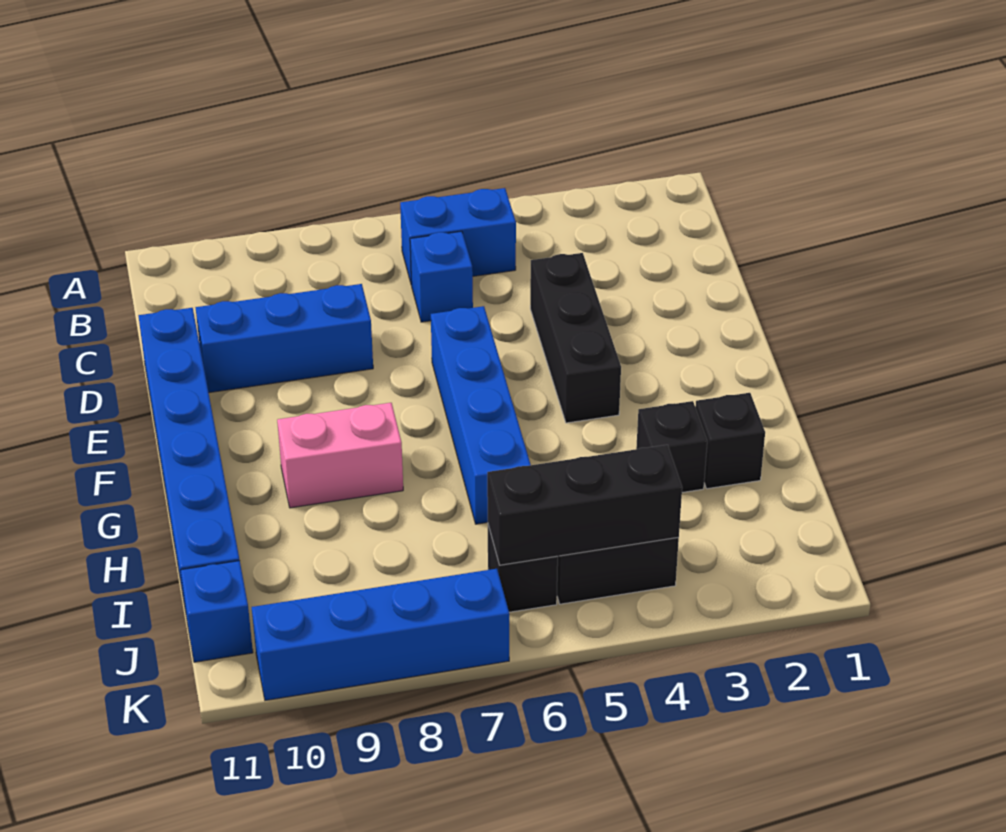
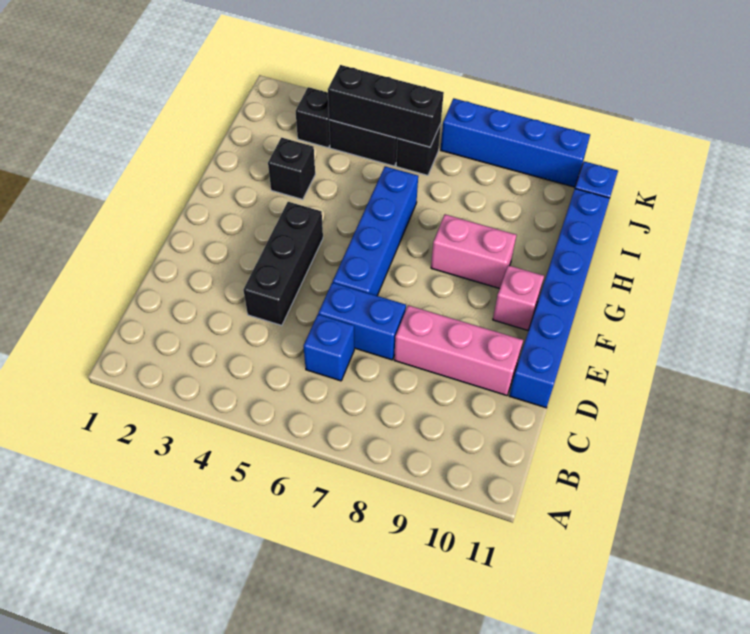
blue brick B5:B6 level 1 -> blue brick D6:D7 level 1
blue brick D8:D10 level 1 -> pink brick D8:D10 level 1
none -> pink brick F10 level 1
black brick H2 level 1 -> black brick J3 level 1

